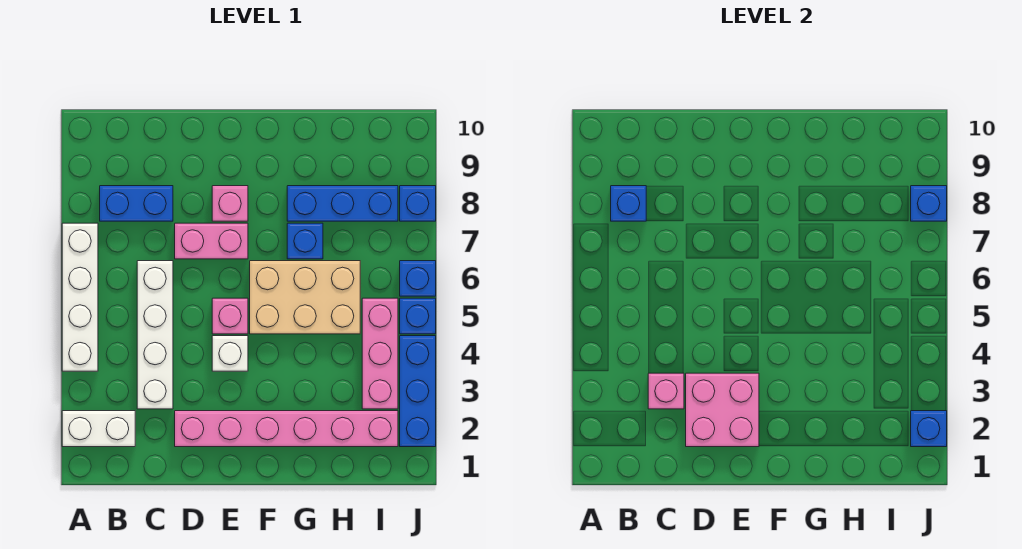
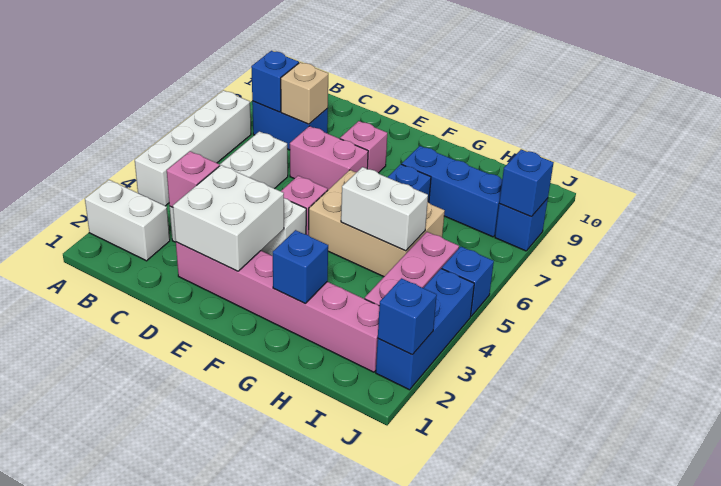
none -> tan brick C8 level 2
pink brick D2:E3 level 2 -> white brick D2:E3 level 2
none -> white brick G5:H5 level 2
blue brick J6 level 1 -> blue brick G2 level 2

